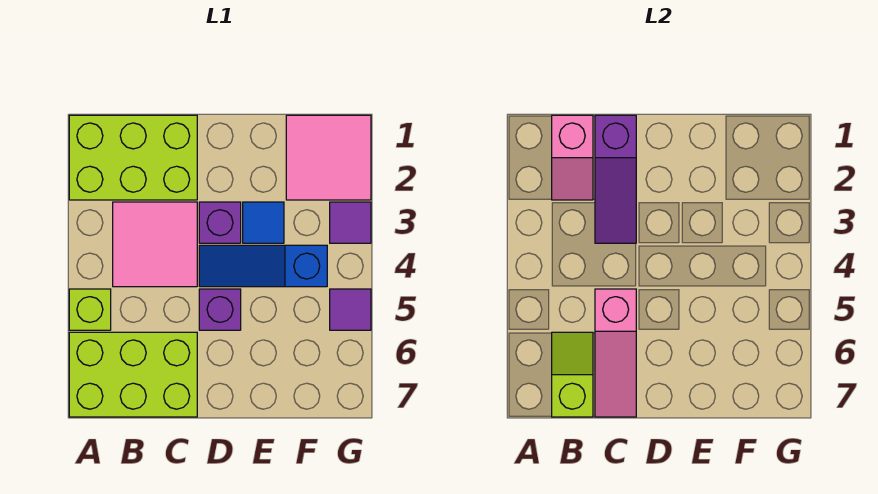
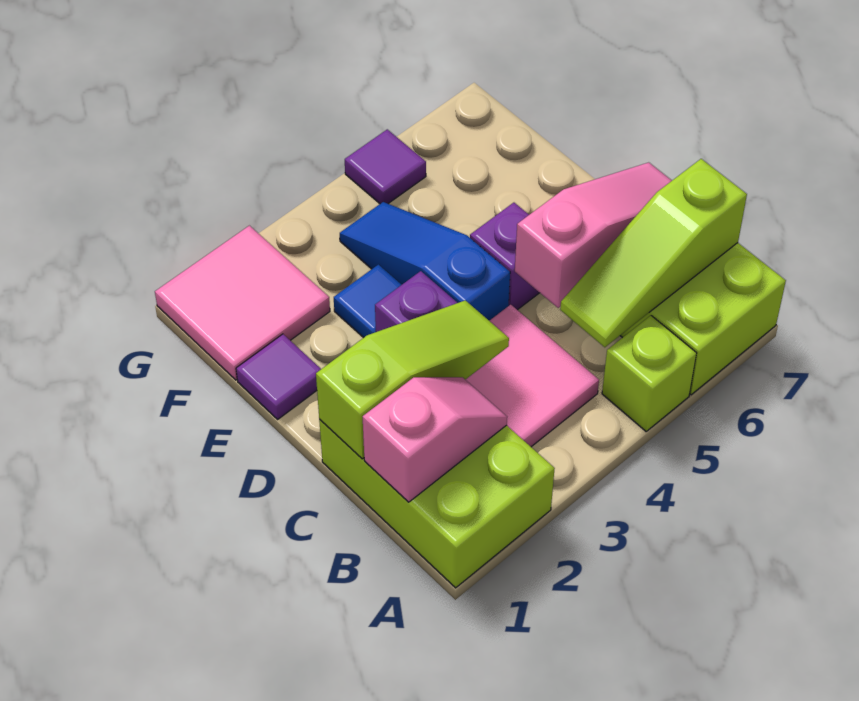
lime slope B6:B7 level 2 top 7 -> lime slope B5:B7 level 2 top 7
purple slope C1:C3 level 2 top 1 -> lime slope C1:C3 level 2 top 1
blue slope D4:F4 level 1 top F -> blue slope D4:F4 level 1 top D
purple tile G3 level 1 -> purple tile E1 level 1

